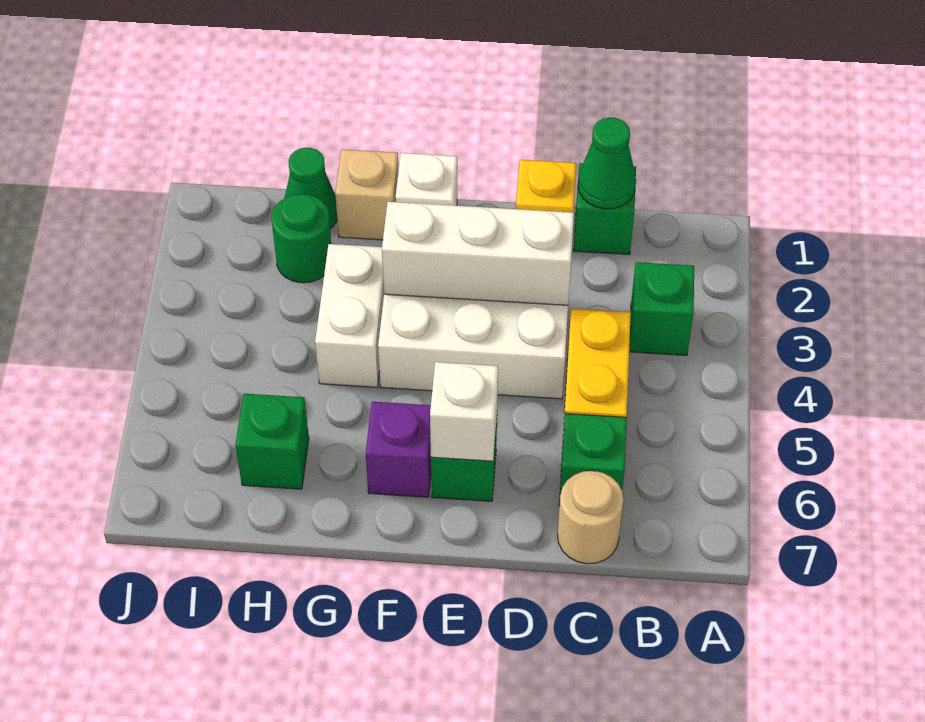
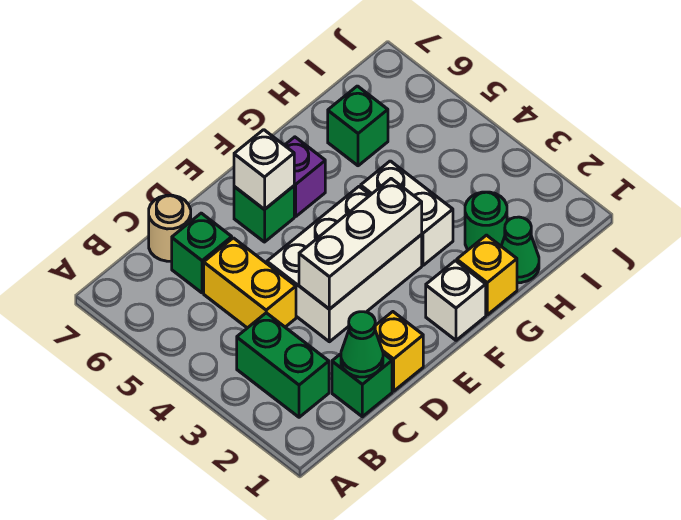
green brick B3 level 1 -> green brick B2:B3 level 1
tan brick G1 level 1 -> yellow brick G1 level 1

